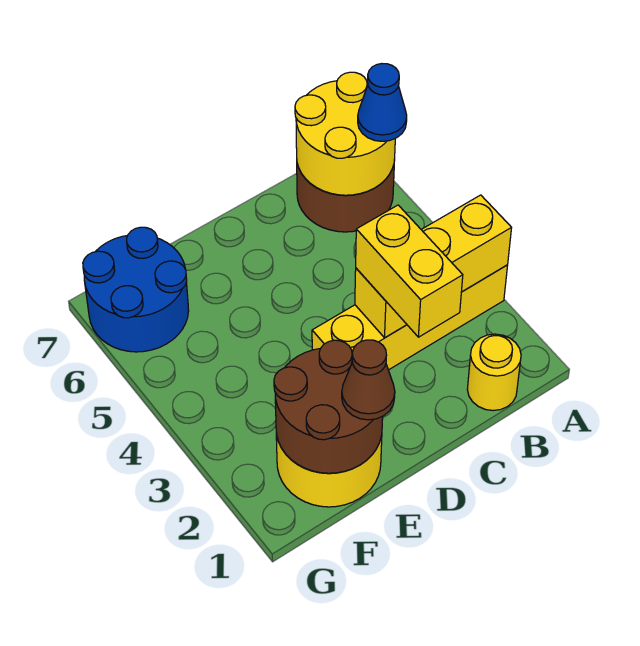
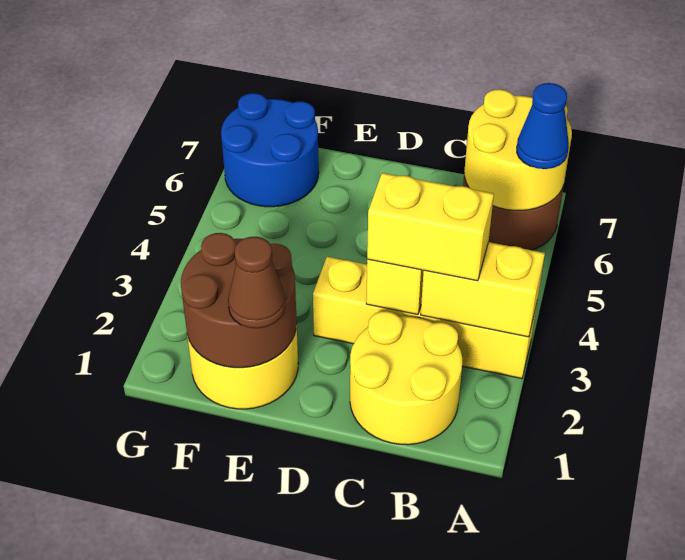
yellow round brick B1 level 1 -> yellow round brick B1:C2 level 1
yellow brick C2:C3 level 3 -> yellow brick B3:C3 level 3

